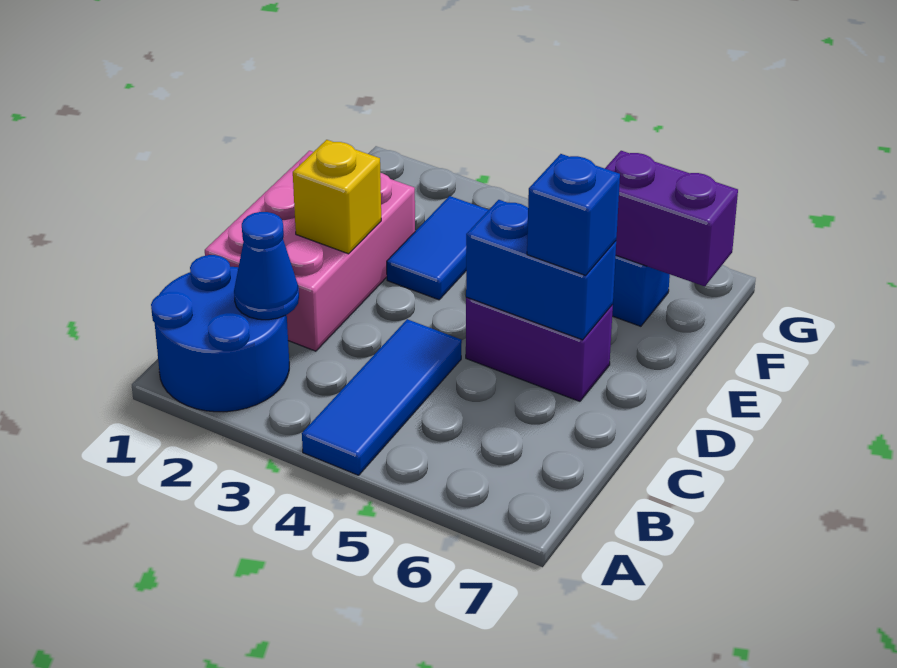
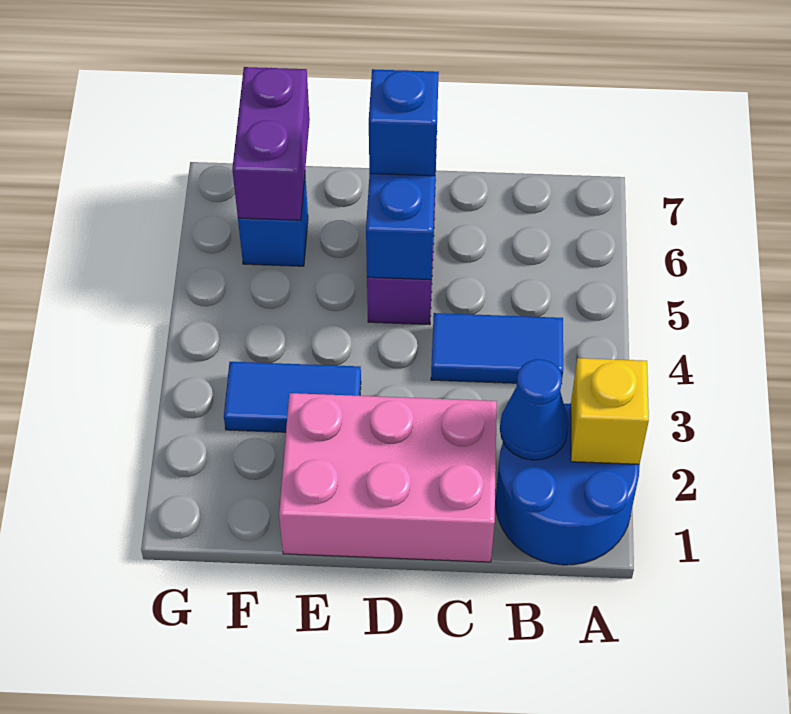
blue tile A4:C4 level 1 -> blue tile B4:C4 level 1
yellow brick D2 level 2 -> yellow brick A2 level 2

